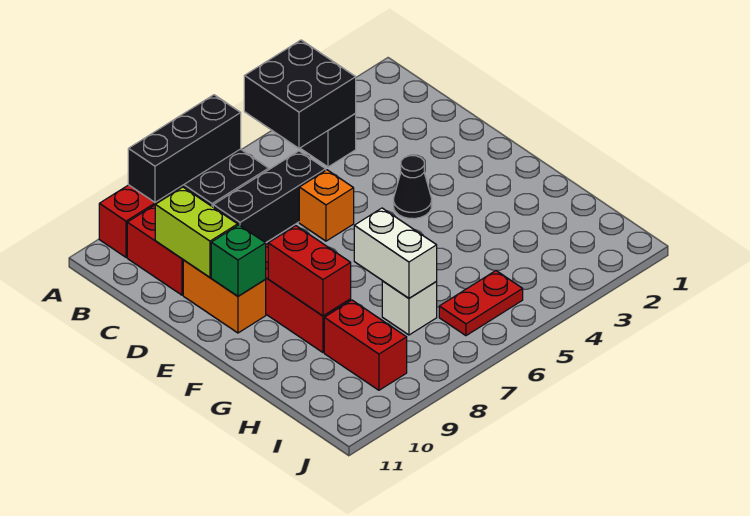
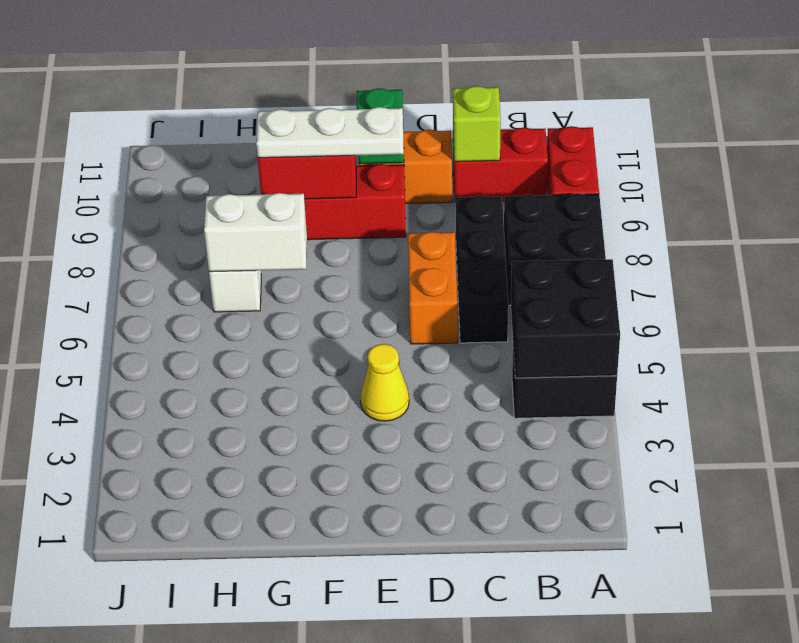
black brick A7:A9 level 2 -> none
lime brick C10:D10 level 2 -> lime brick C10 level 2
orange brick D6 level 1 -> orange brick D6:D7 level 1
black cone E4 level 1 -> yellow cone E4 level 1
none -> white plate E9:G9 level 3
red brick H9:I9 level 1 -> none
red plate I5:I6 level 1 -> none

